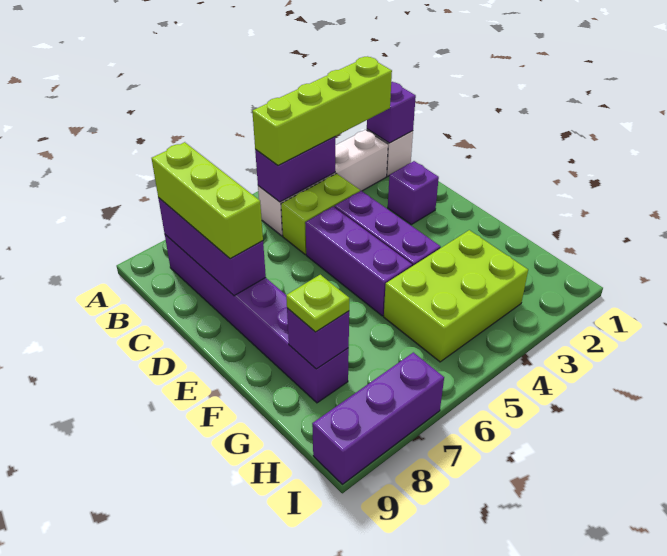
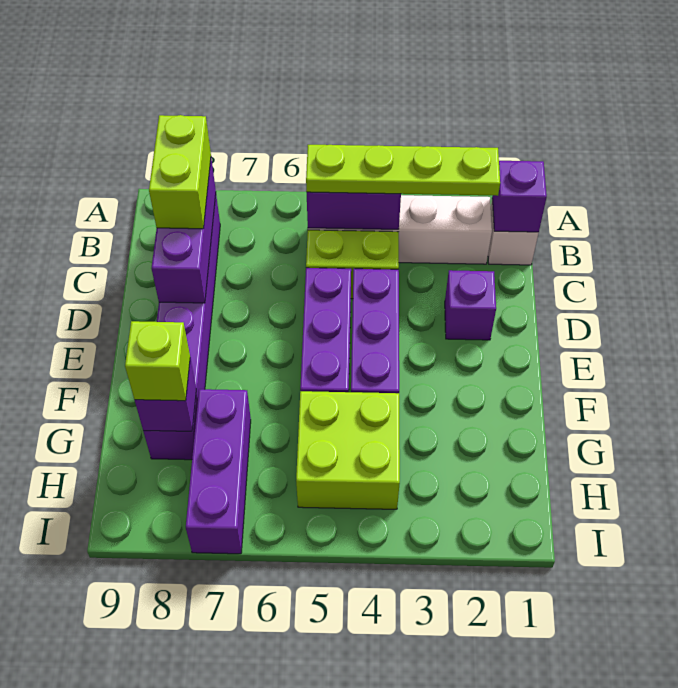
lime brick B2:B5 level 3 -> lime plate B2:B5 level 3
lime brick B8:D8 level 3 -> lime brick B8:C8 level 3
lime brick G3:H5 level 1 -> lime brick G4:H5 level 1
lime plate G8 level 3 -> lime brick G8 level 3
purple brick I7:I9 level 1 -> purple brick G7:I7 level 1

